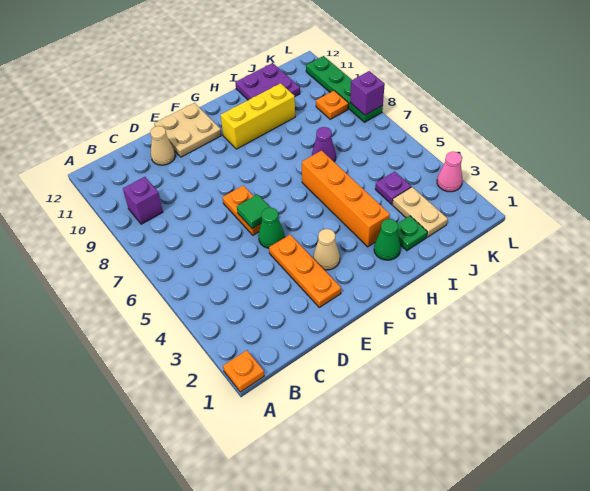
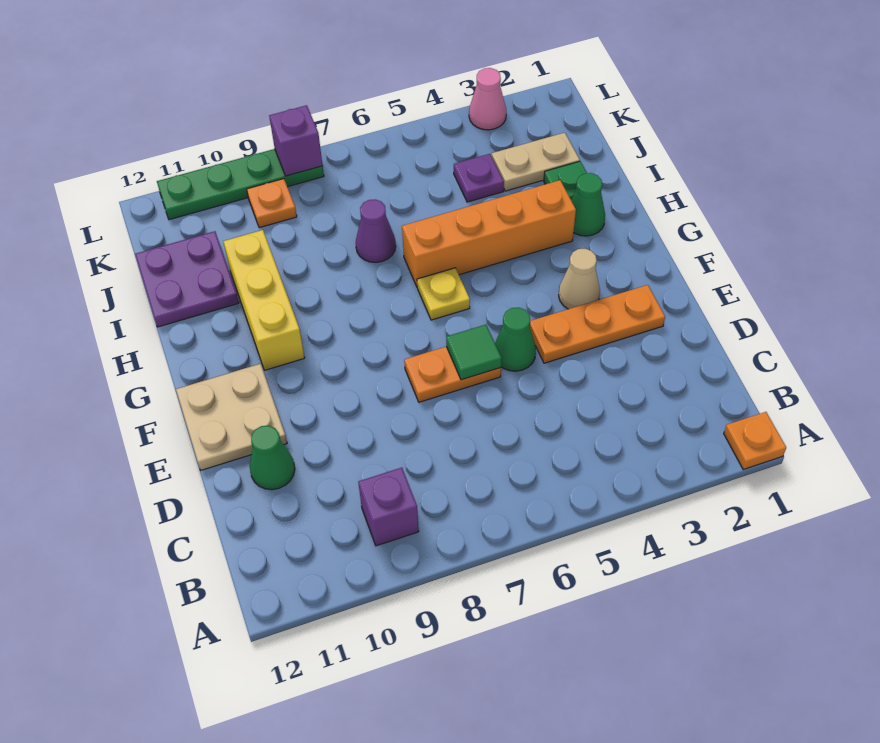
tan cone D11 level 1 -> green cone D11 level 1
none -> yellow plate G6 level 1

